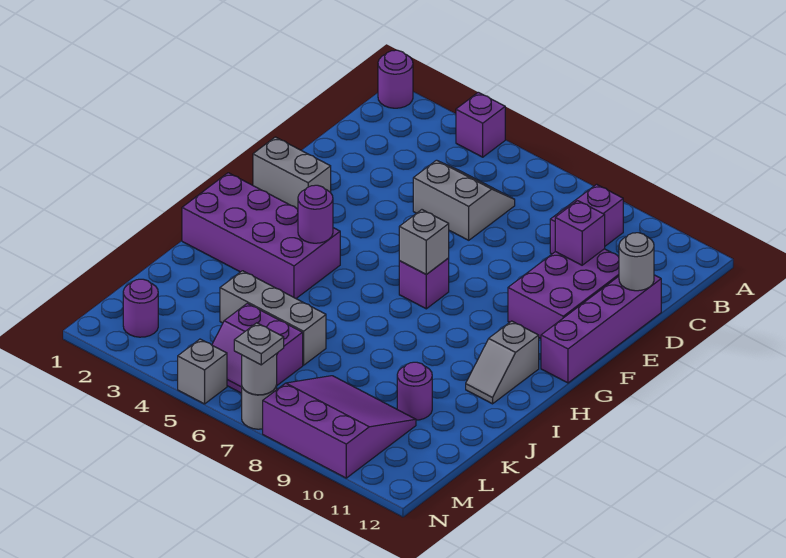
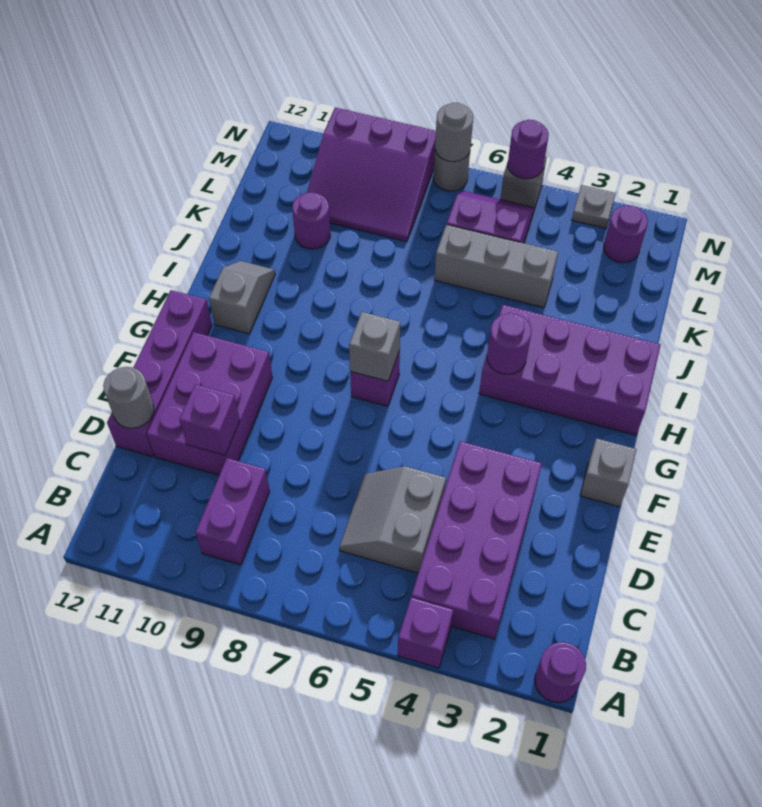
none -> purple brick B3:E4 level 1
grey slope C5:D6 level 1 top D -> grey slope C5:D6 level 1 top 5
grey brick F1:F2 level 1 -> grey brick F1 level 1
none -> purple round brick N5 level 2
grey plate N7 level 3 -> grey plate N3 level 1

